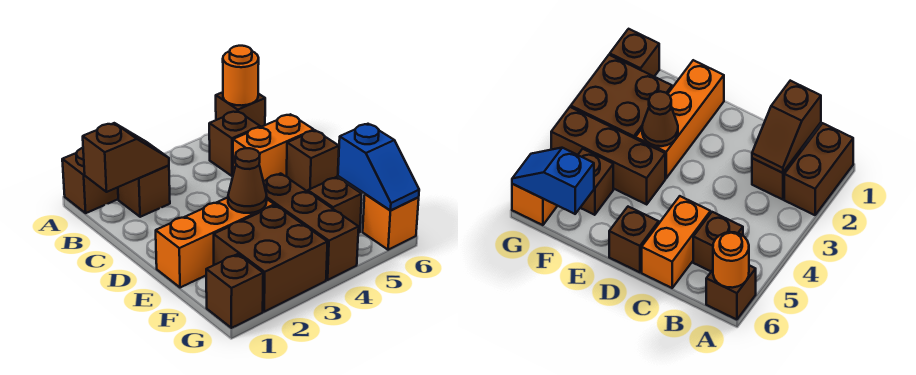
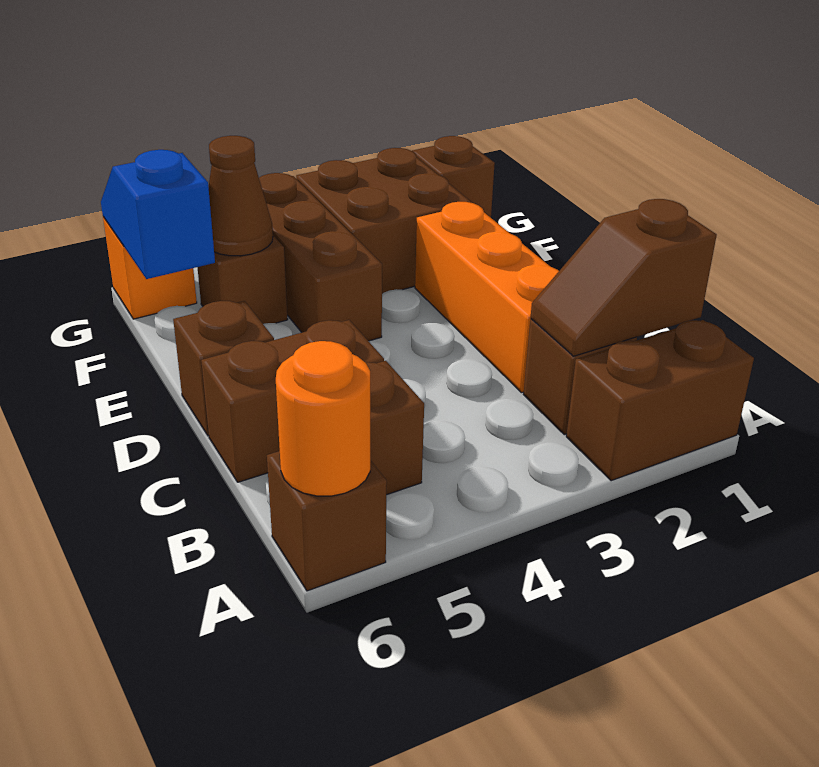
orange brick C5:C6 level 1 -> brown brick C5:C6 level 1
orange brick E1:E3 level 1 -> orange brick C2:E2 level 1
brown cone E3 level 2 -> brown cone F5 level 2

